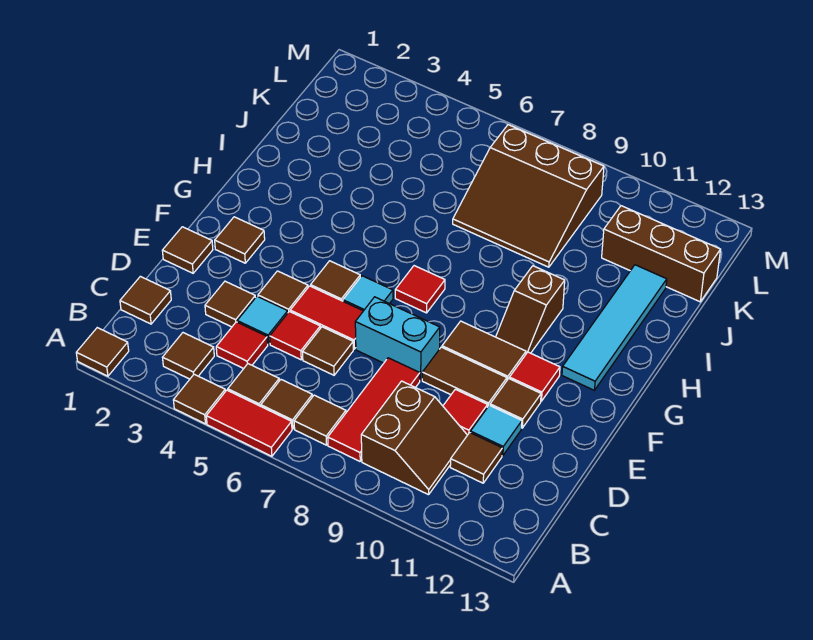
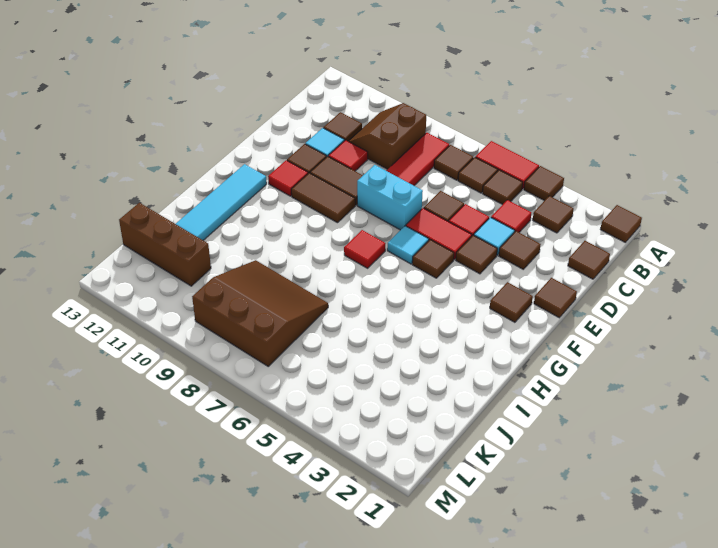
brown slope G10:H10 level 1 top H -> none

